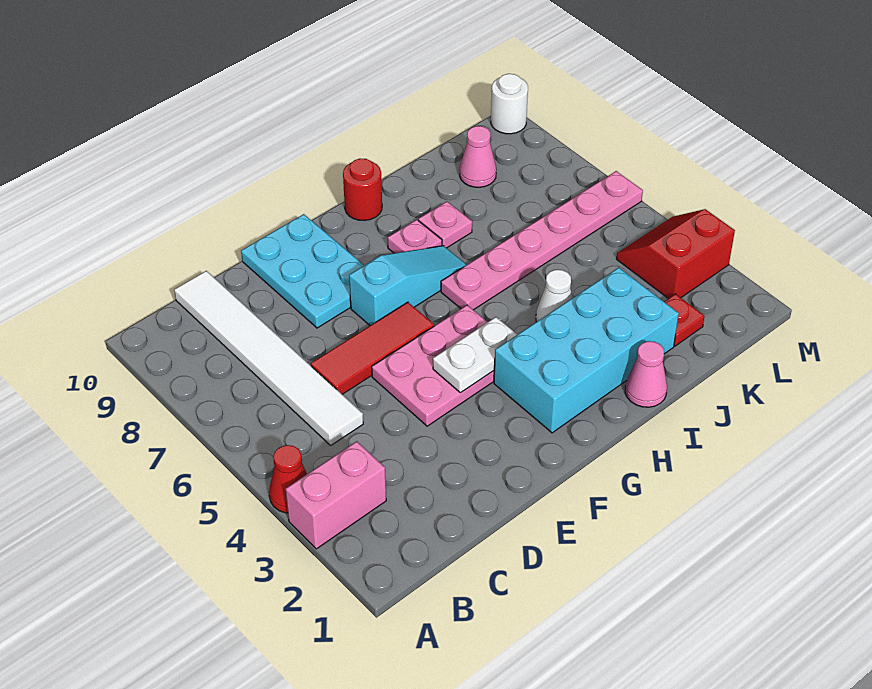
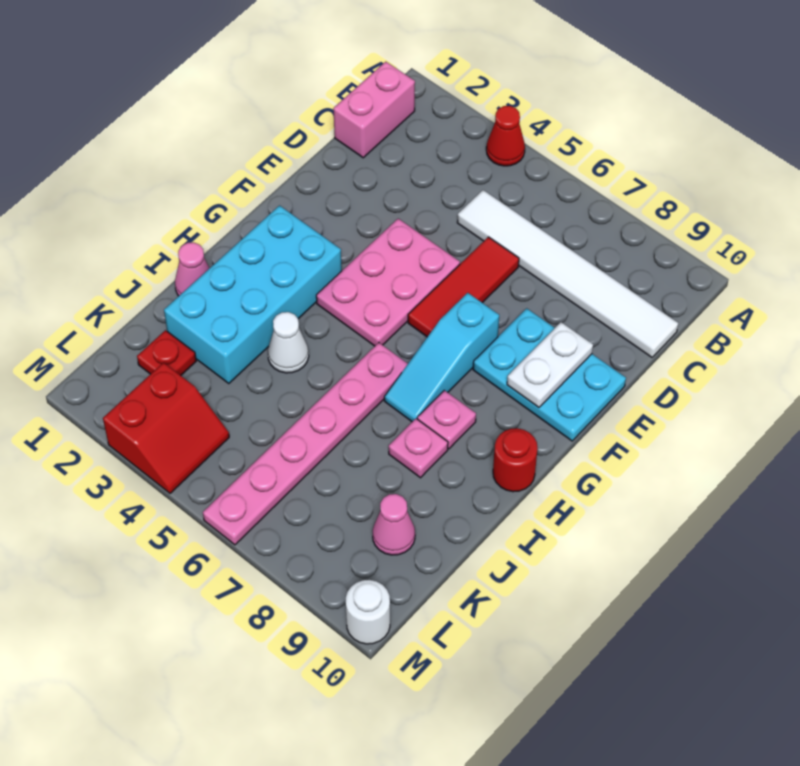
pink brick A3:B3 level 1 -> pink brick B1:C1 level 1
white plate F4:G4 level 2 -> white plate E9:F9 level 2

